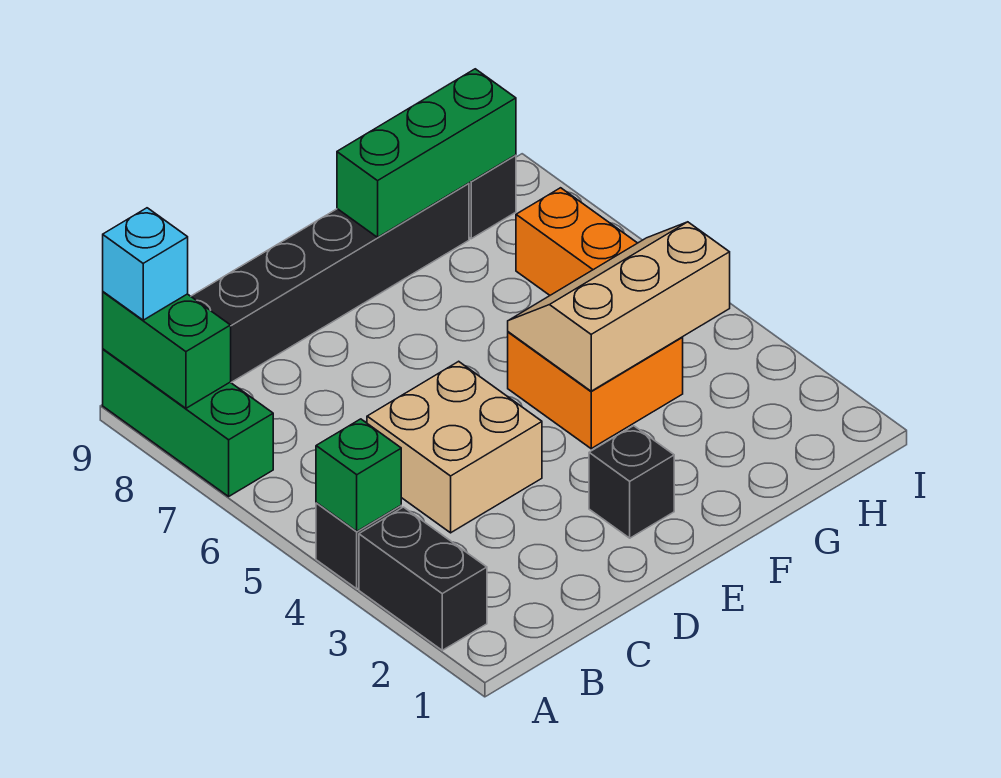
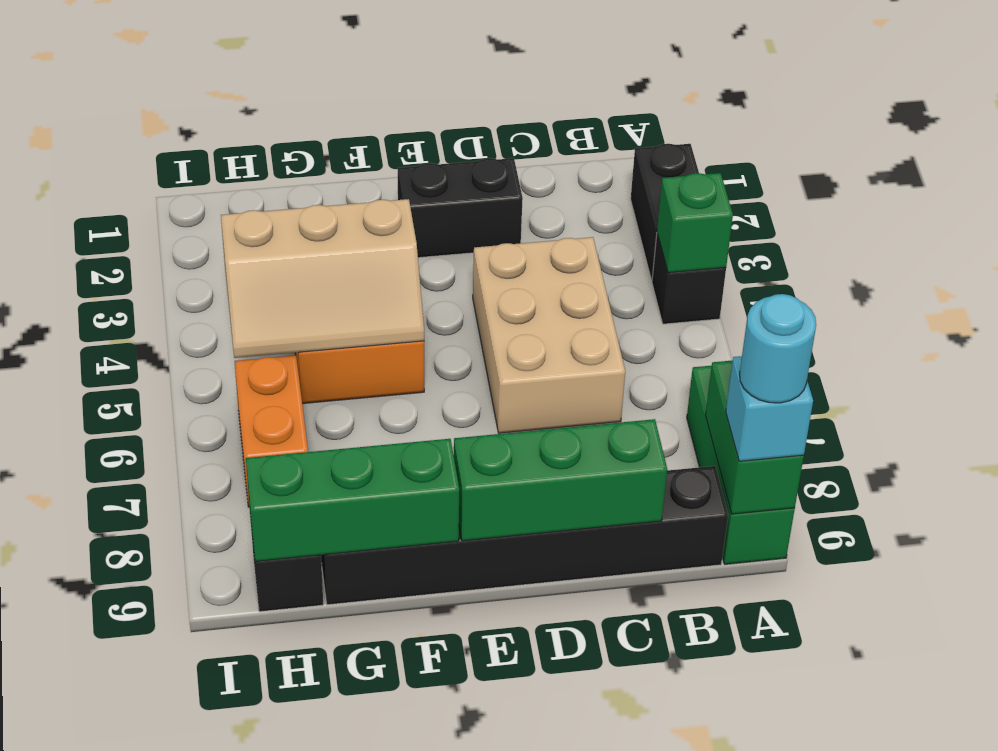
none -> cyan round brick A9 level 4
tan brick C4:D5 level 1 -> tan brick C4:D6 level 1
none -> green brick C9:E9 level 2
black brick E2 level 1 -> black brick D2:E2 level 1

